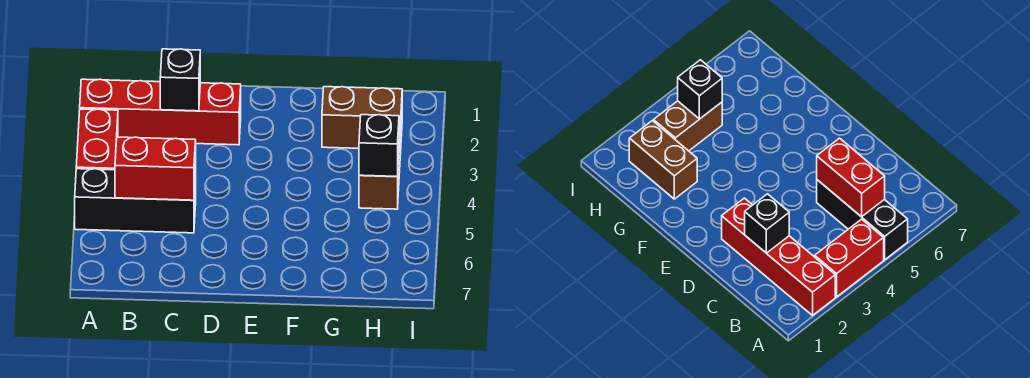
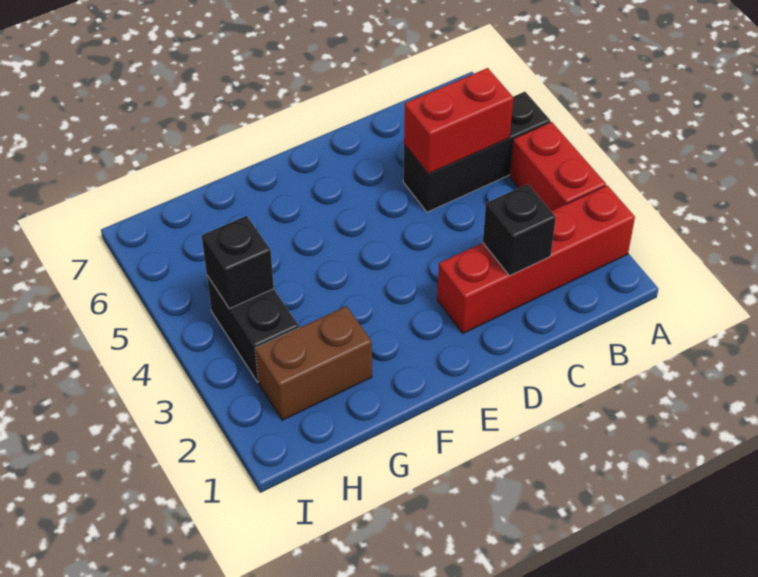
brown brick H3:H4 level 1 -> black brick H3:H4 level 1

